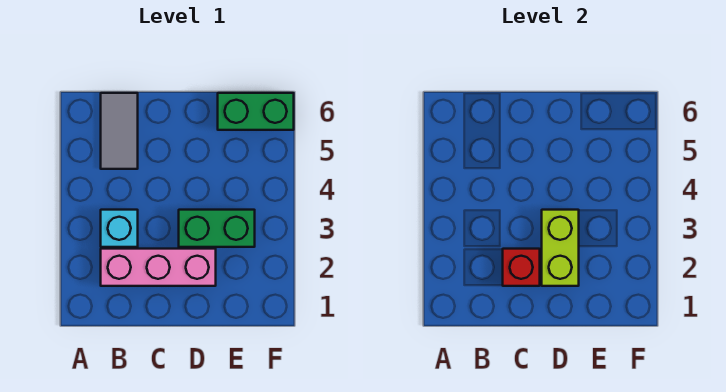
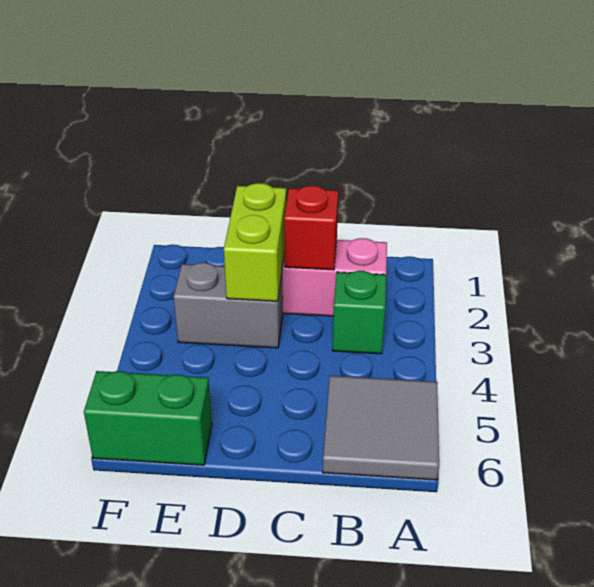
cyan brick B3 level 1 -> green brick B3 level 1
grey tile B5:B6 level 1 -> grey tile A5:B6 level 1
green brick D3:E3 level 1 -> grey brick D3:E3 level 1

